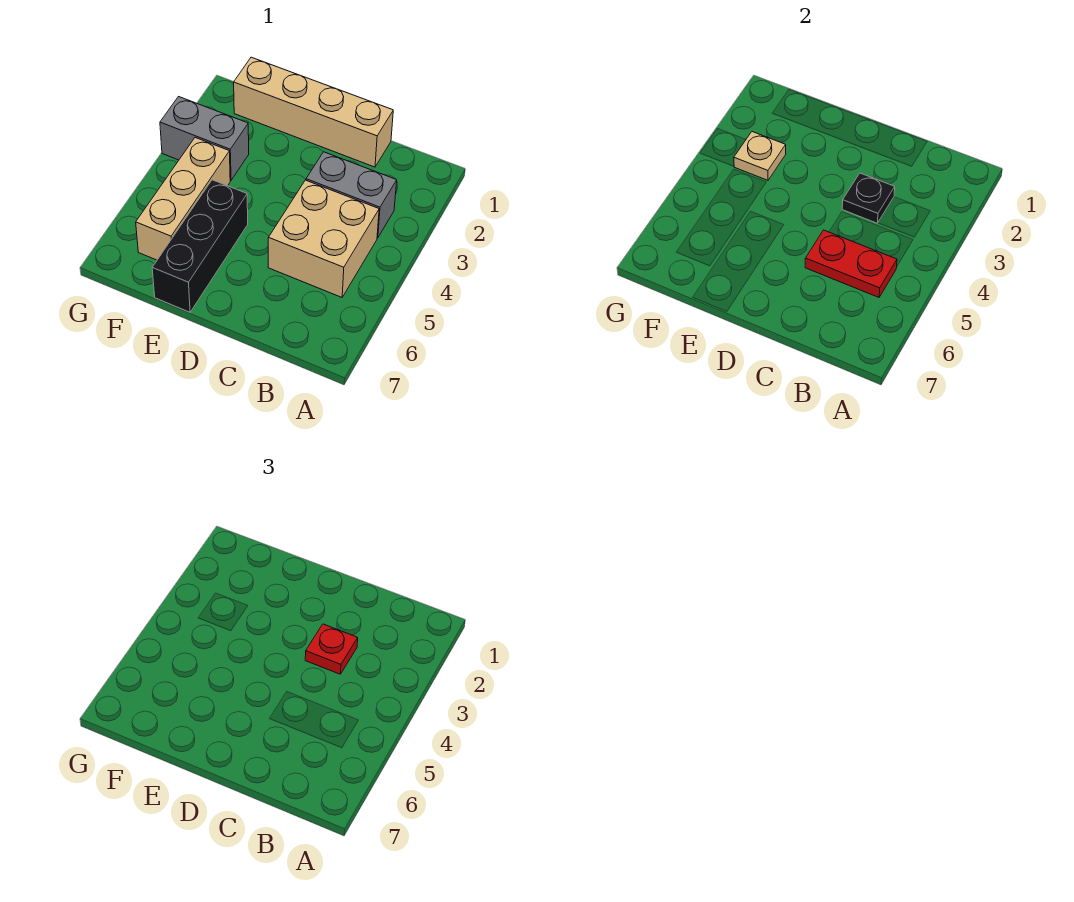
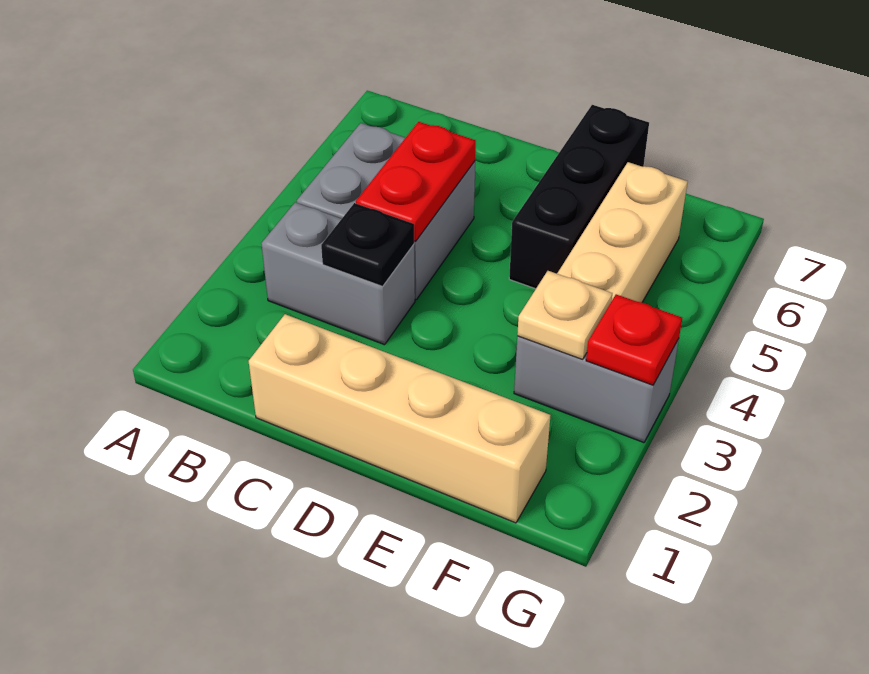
tan brick B4:C5 level 1 -> grey brick B4:C5 level 1
red plate B5:C5 level 2 -> red plate C4:C5 level 2
red plate C3 level 3 -> red plate G3 level 2

